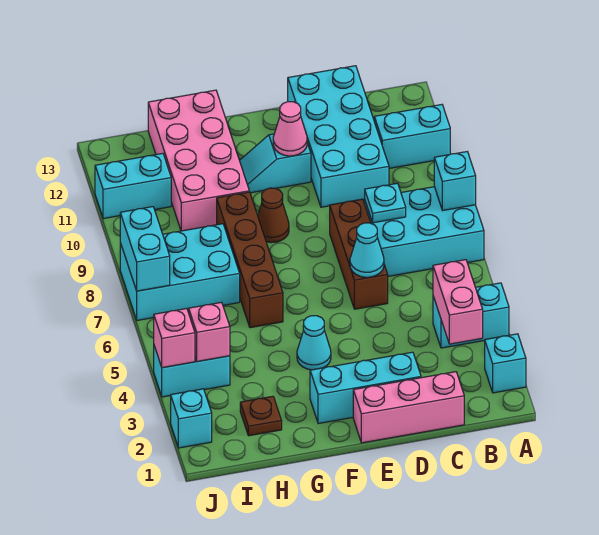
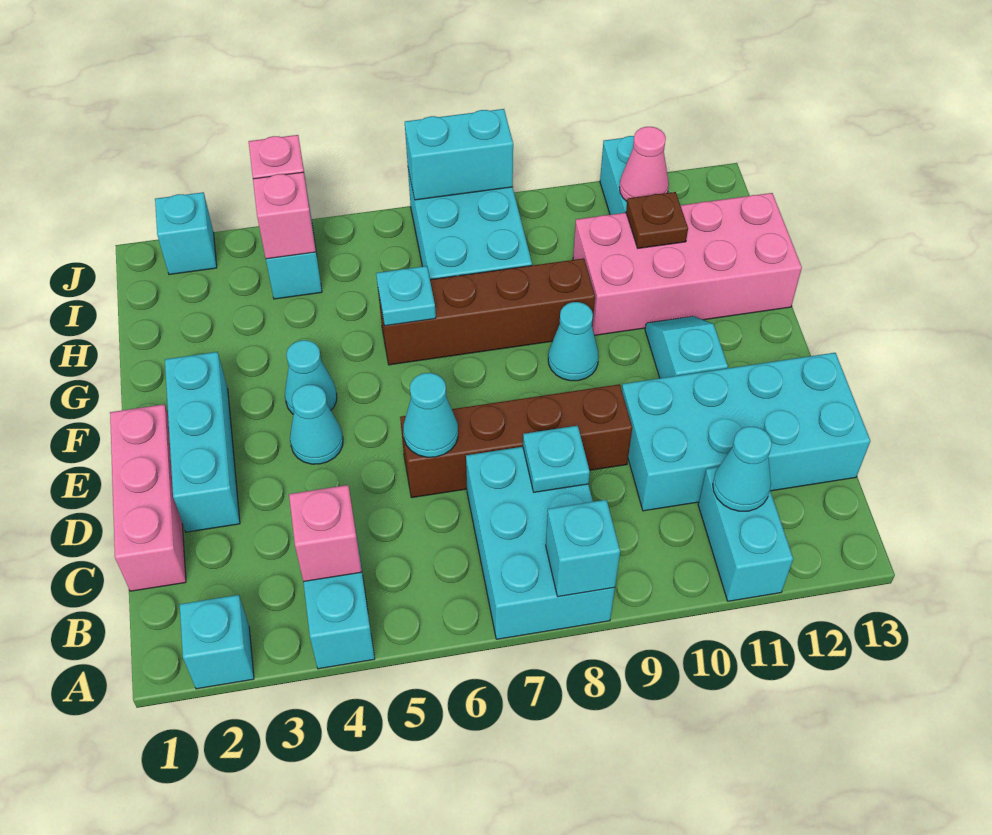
pink brick B3:B4 level 2 -> pink brick B4 level 2
none -> cyan cone B11 level 2
brown brick D6:D8 level 1 -> brown brick D6:D9 level 1
none -> cyan cone E4 level 1
pink cone E11 level 2 -> pink cone I11 level 2
brown cone F9 level 1 -> cyan cone F9 level 1
none -> cyan plate G6 level 2
brown plate H2 level 1 -> brown plate H11 level 2

